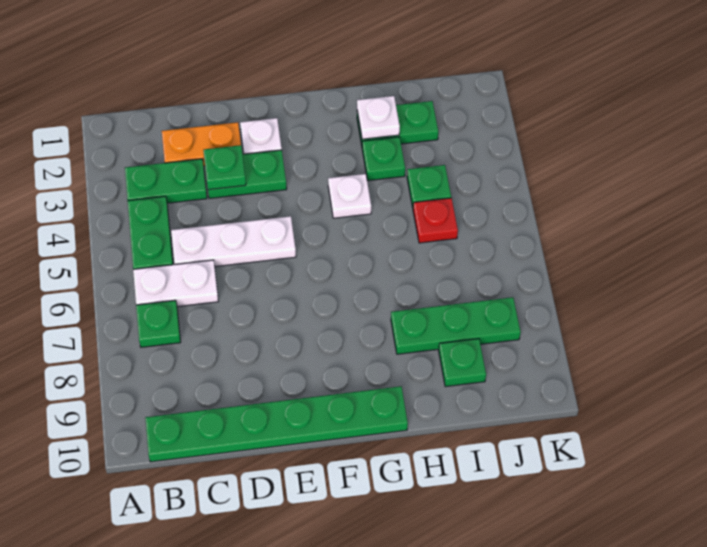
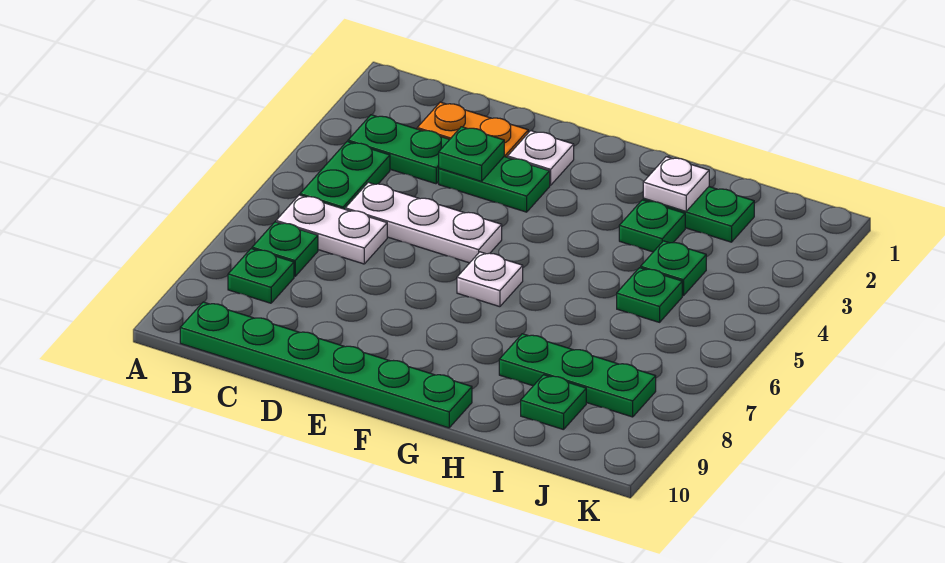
none -> green plate B8 level 1
white plate G4 level 1 -> white plate F6 level 1
red plate I5 level 1 -> green plate I5 level 1

